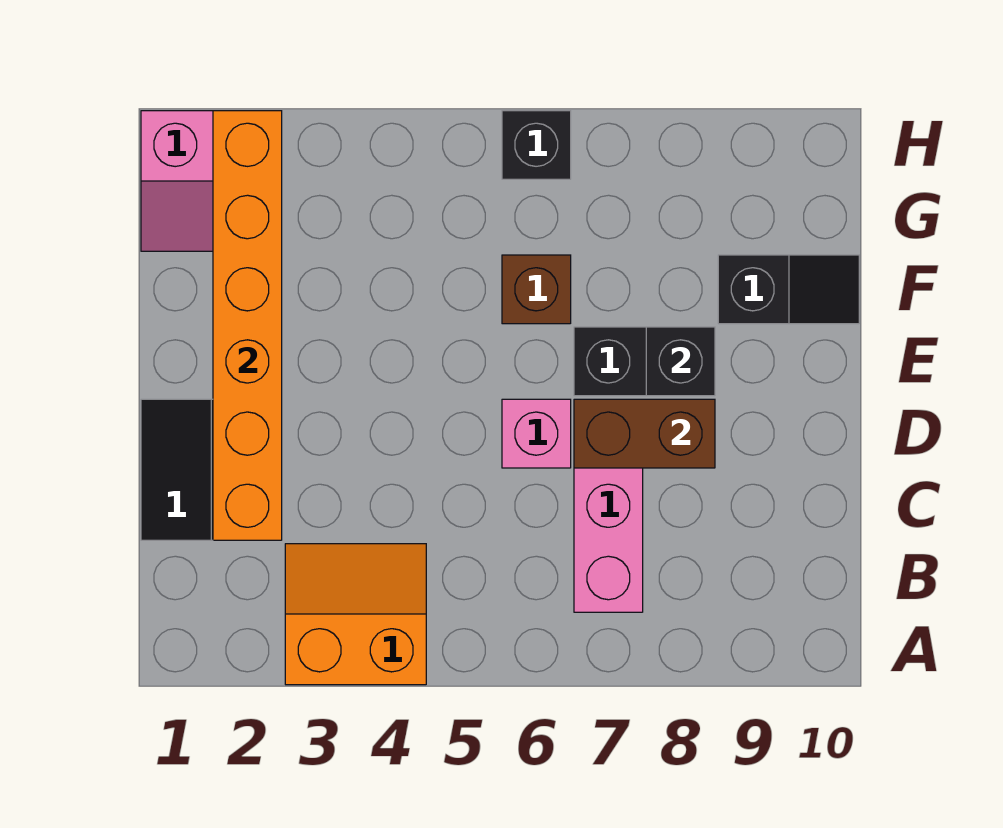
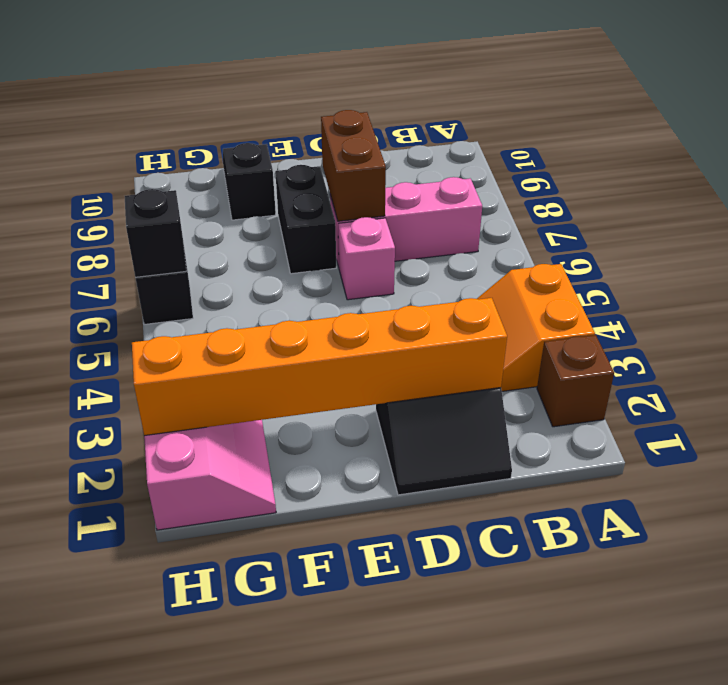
black brick E8 level 2 -> black brick H6 level 2
brown brick F6 level 1 -> brown brick A2 level 1

